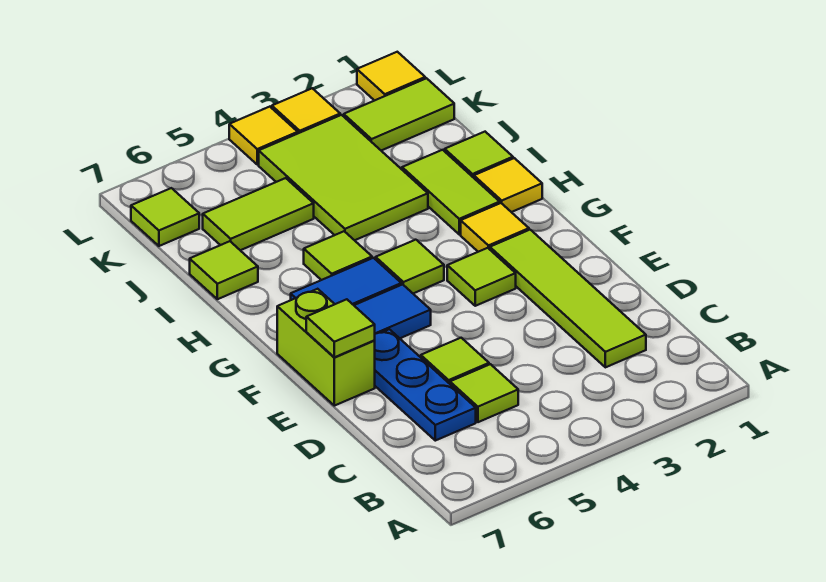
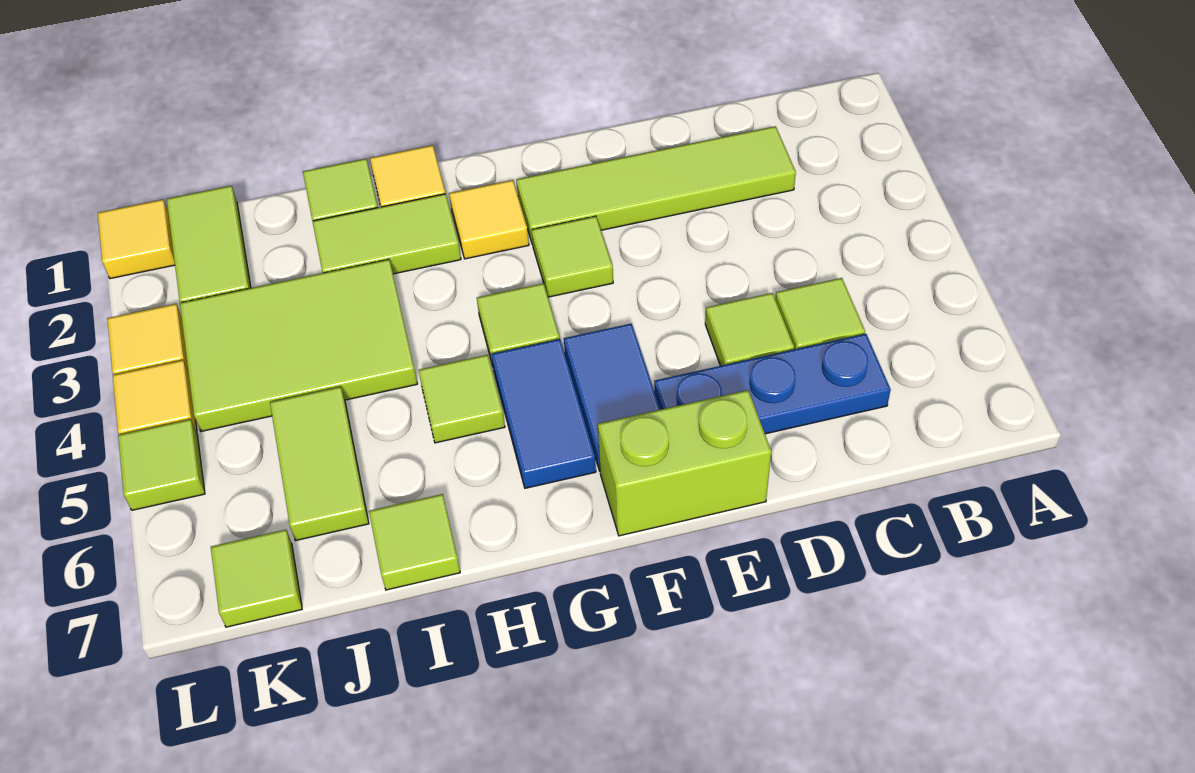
lime tile E7 level 2 -> lime tile L5 level 1

